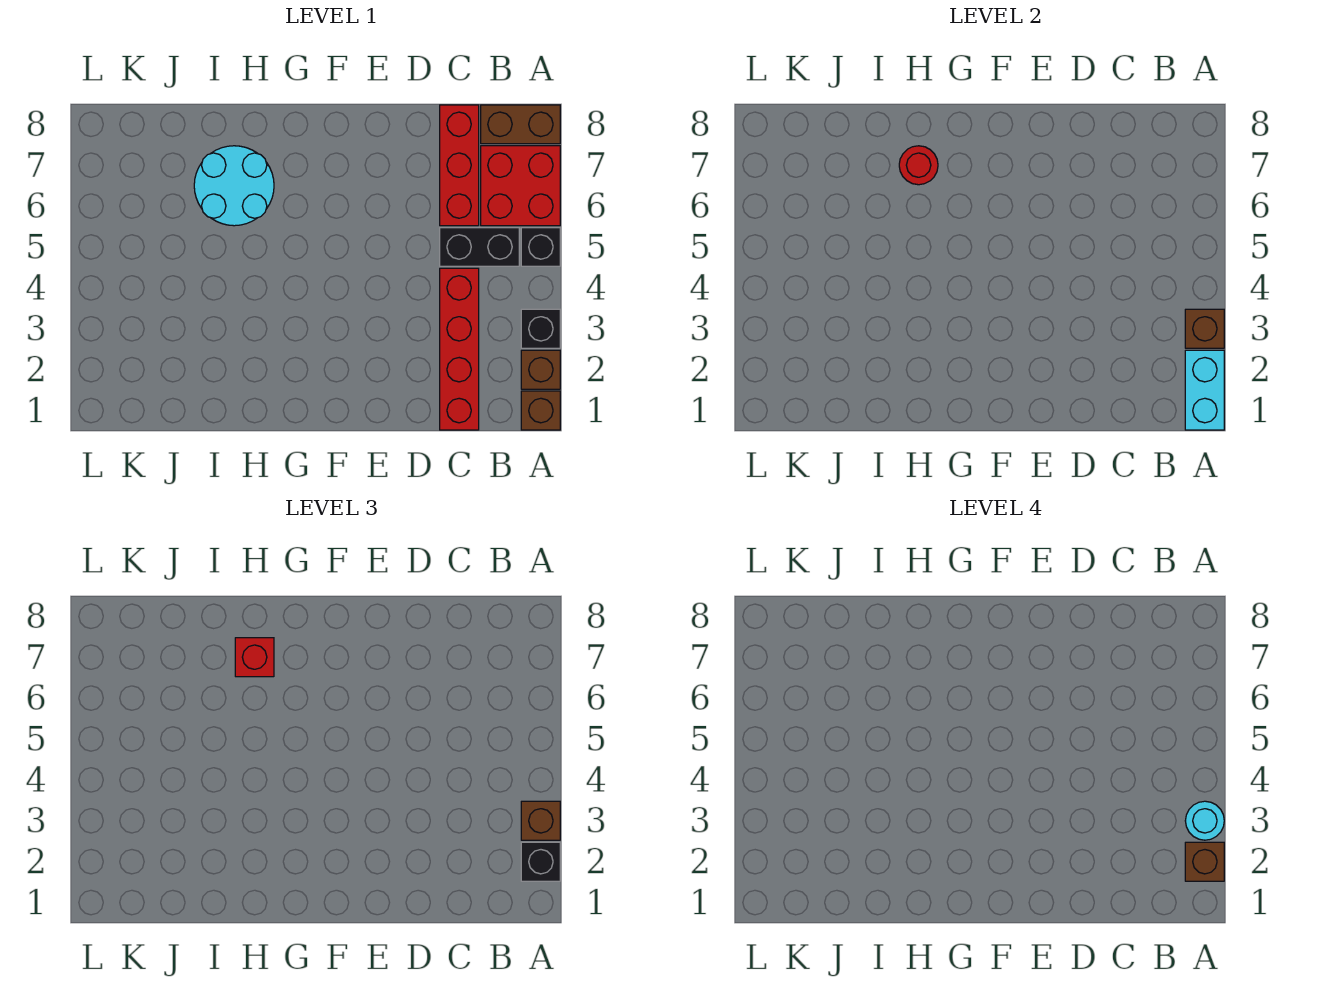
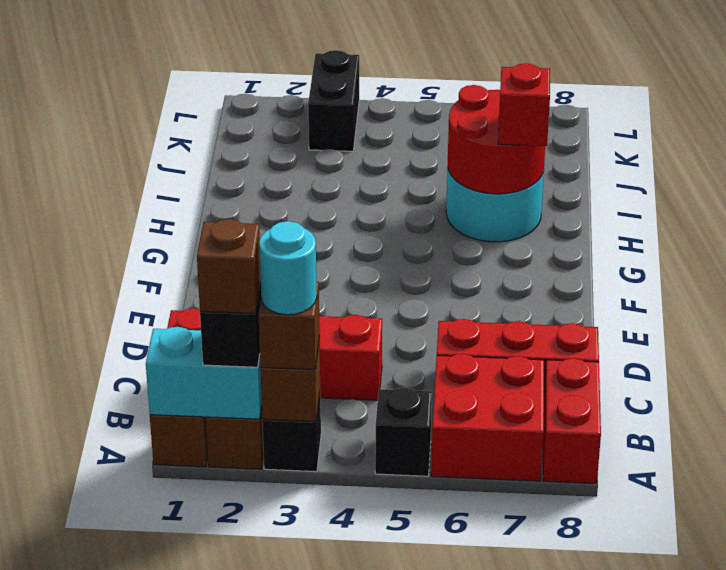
brown brick A8:B8 level 1 -> red brick A8:B8 level 1
black brick B5:C5 level 1 -> black brick K3:L3 level 1
red round brick H7 level 2 -> red round brick H6:I7 level 2

